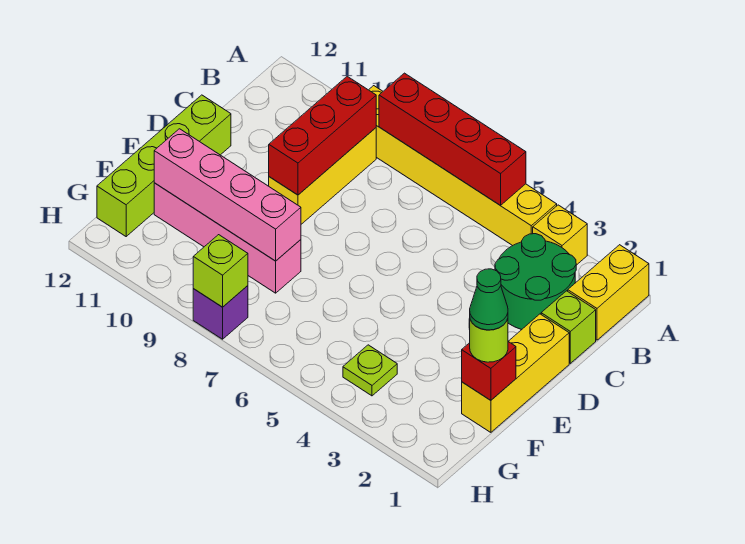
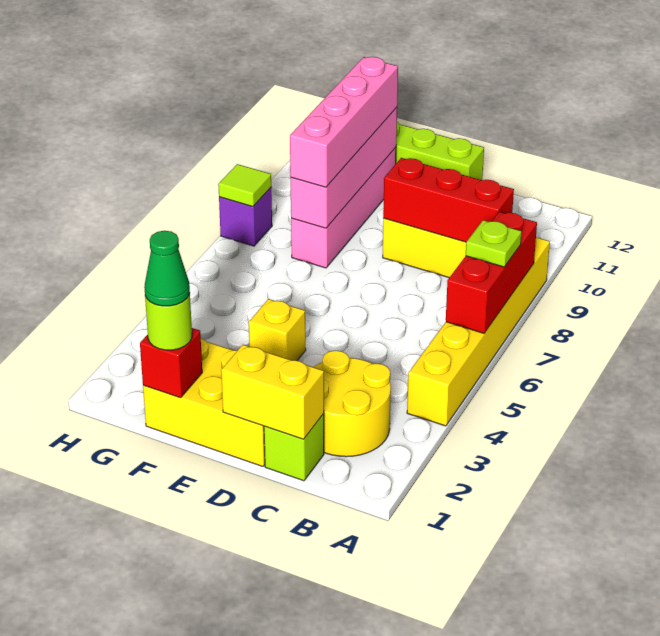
yellow brick A1:B1 level 1 -> yellow brick C1:D1 level 2
yellow brick A3 level 1 -> yellow brick E4 level 1
red brick A5:A8 level 2 -> red brick A6:A8 level 2
green round brick B2:C3 level 1 -> yellow round brick B2:C3 level 1
yellow brick D1:F1 level 1 -> yellow brick D1:F2 level 1
none -> pink brick F8:F11 level 3
lime plate G4 level 1 -> lime plate A7 level 3
lime brick H8 level 2 -> lime tile H8 level 2

